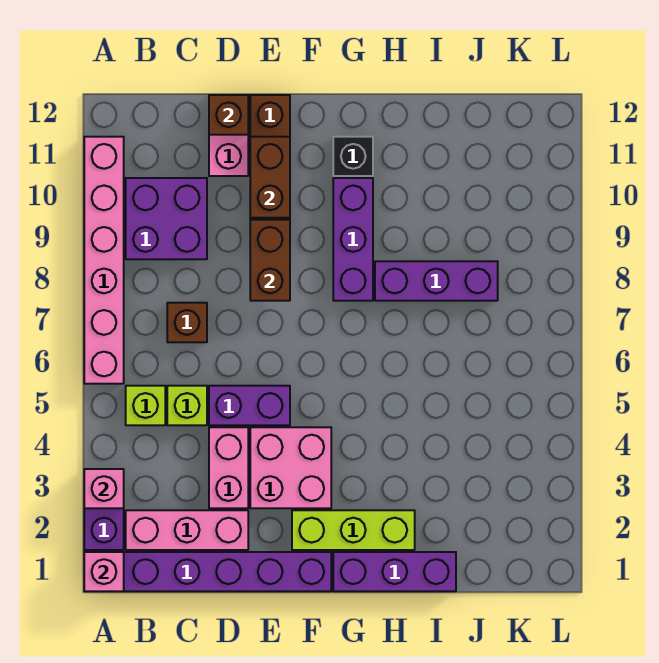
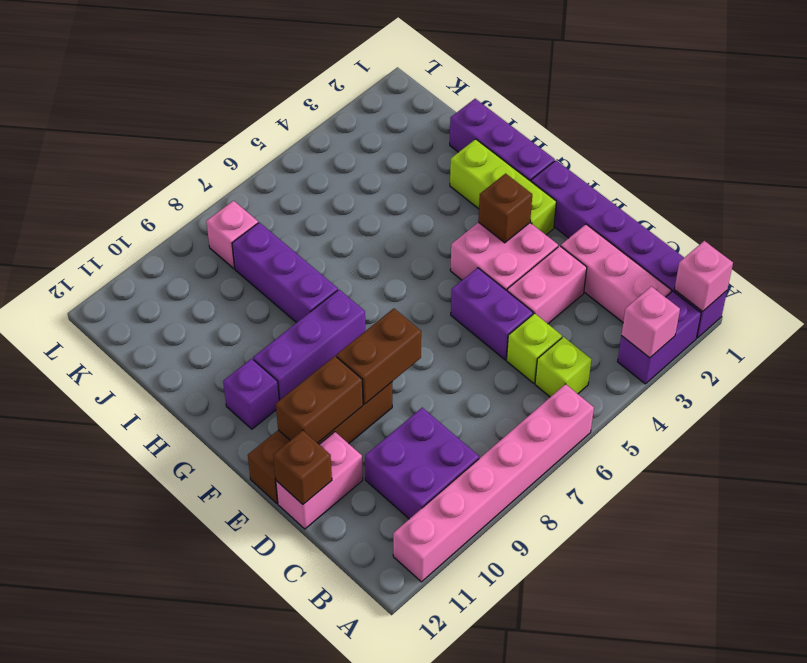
brown brick C7 level 1 -> brown brick F3 level 2
black brick G11 level 1 -> purple brick G11 level 1
none -> pink brick K8 level 1

